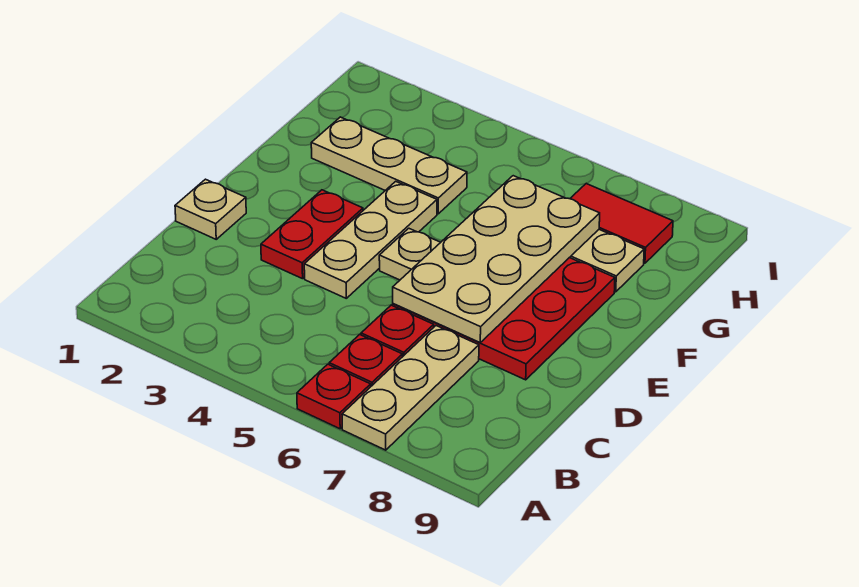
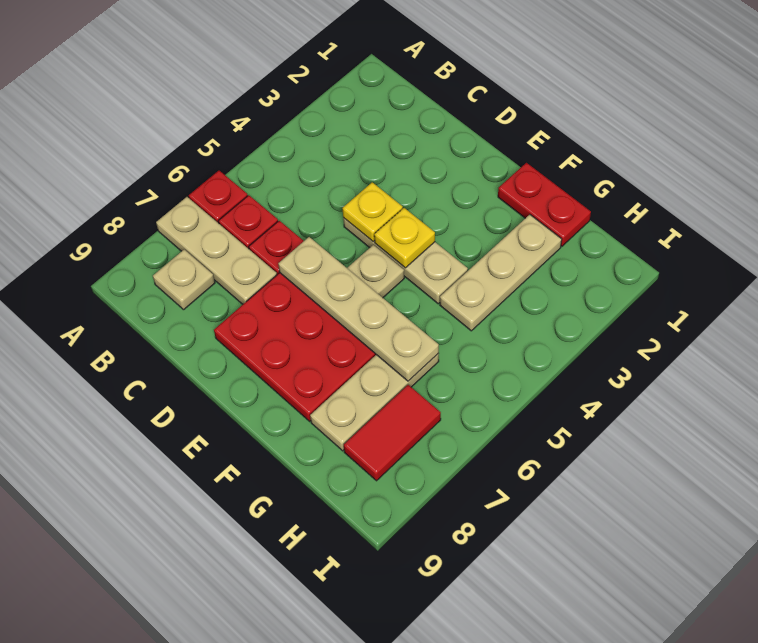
tan plate D1 level 1 -> tan plate B8 level 1
red plate D3:E3 level 1 -> red plate F1:G1 level 1
none -> yellow plate D4 level 2
tan plate D6:G7 level 2 -> tan plate D6:G6 level 2
none -> yellow plate E4 level 2

